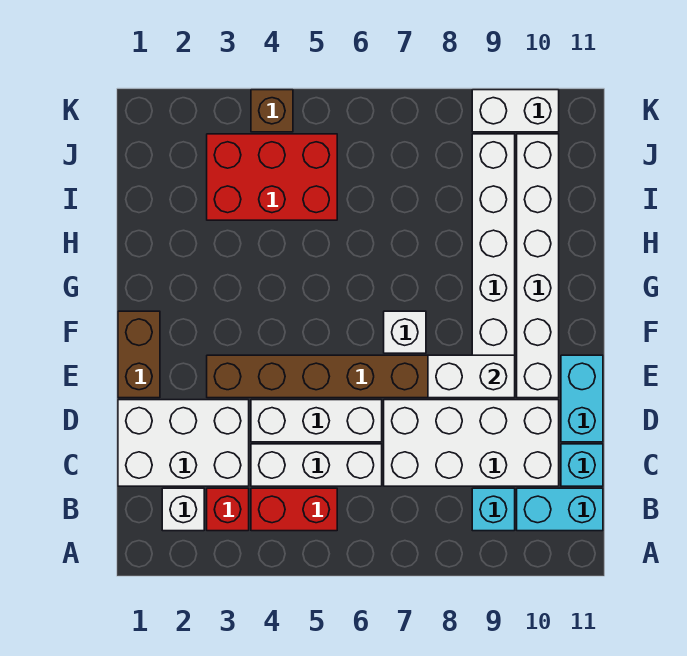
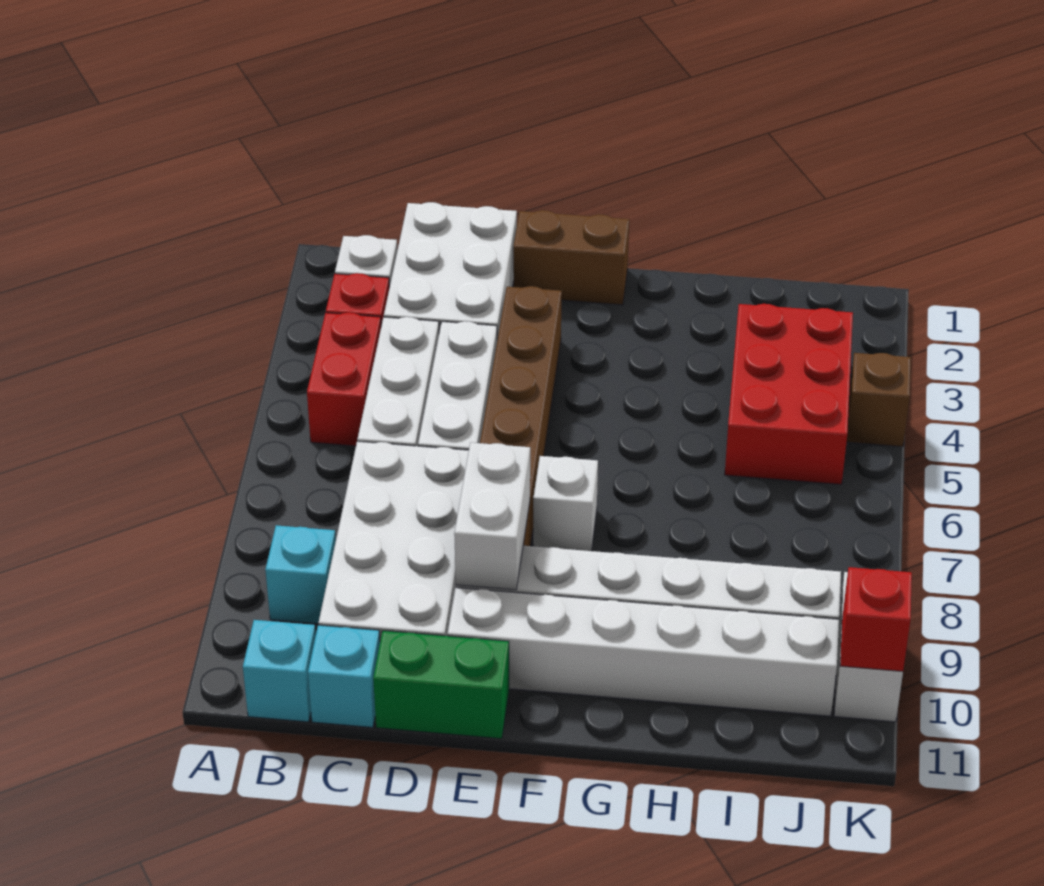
cyan brick B10:B11 level 1 -> cyan brick B11 level 1
cyan brick D11:E11 level 1 -> green brick D11:E11 level 1
none -> red brick K10 level 2

